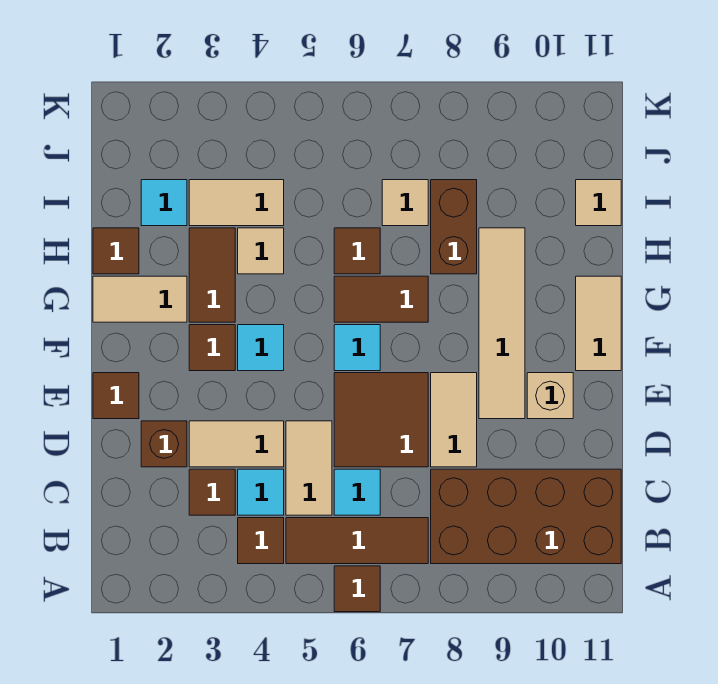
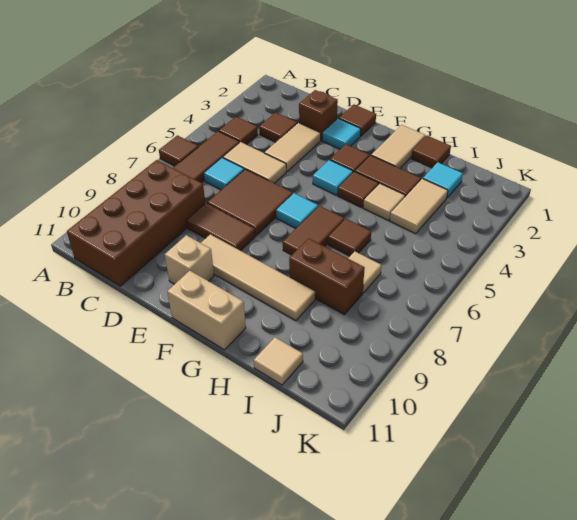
cyan tile C4 level 1 -> cyan tile E2 level 1
tan tile D8:E8 level 1 -> brown tile D8:E8 level 1
tan tile F11:G11 level 1 -> tan brick F11:G11 level 1
none -> brown tile G4 level 1

